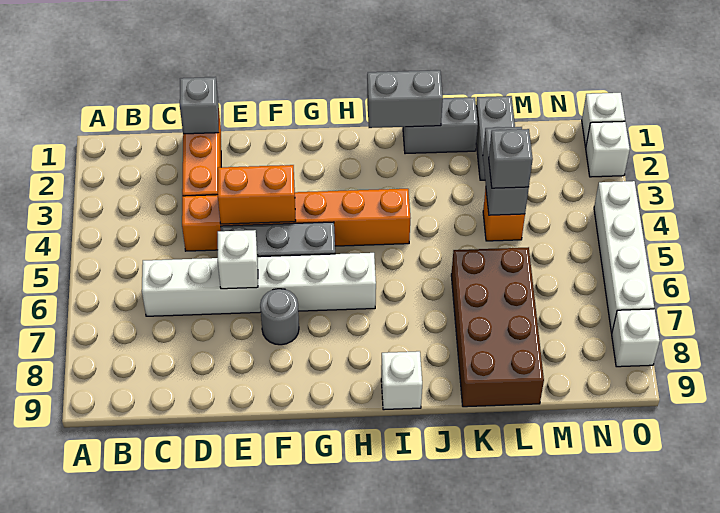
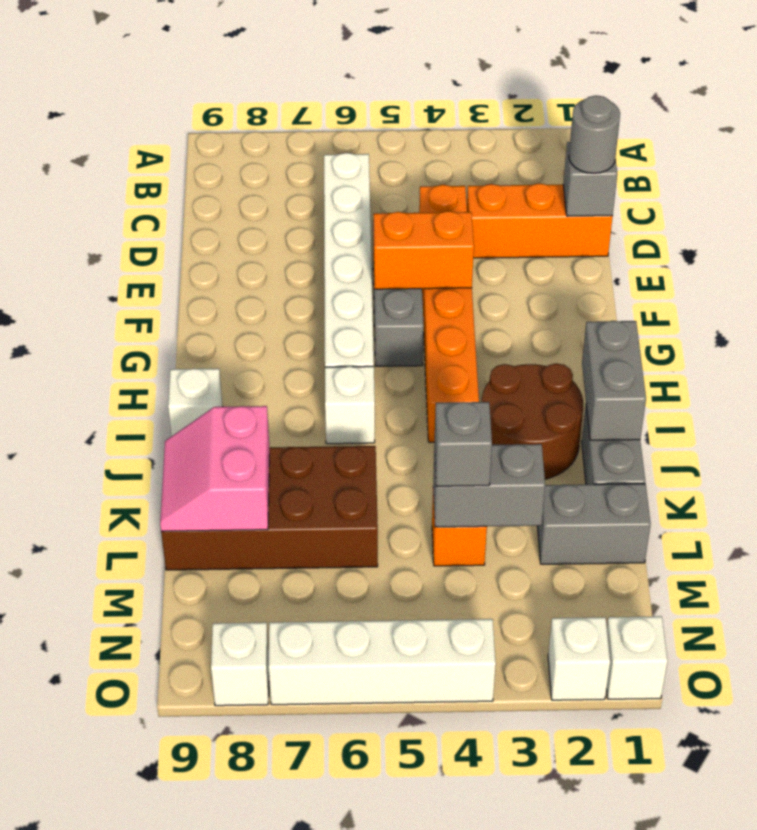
orange brick E4:F4 level 2 -> orange brick F4:F5 level 2
white brick E6 level 2 -> white brick I6 level 1
grey round brick F7 level 1 -> grey round brick D1 level 3
none -> brown round brick I2:J3 level 1
none -> pink slope K8:L9 level 2 top 8

